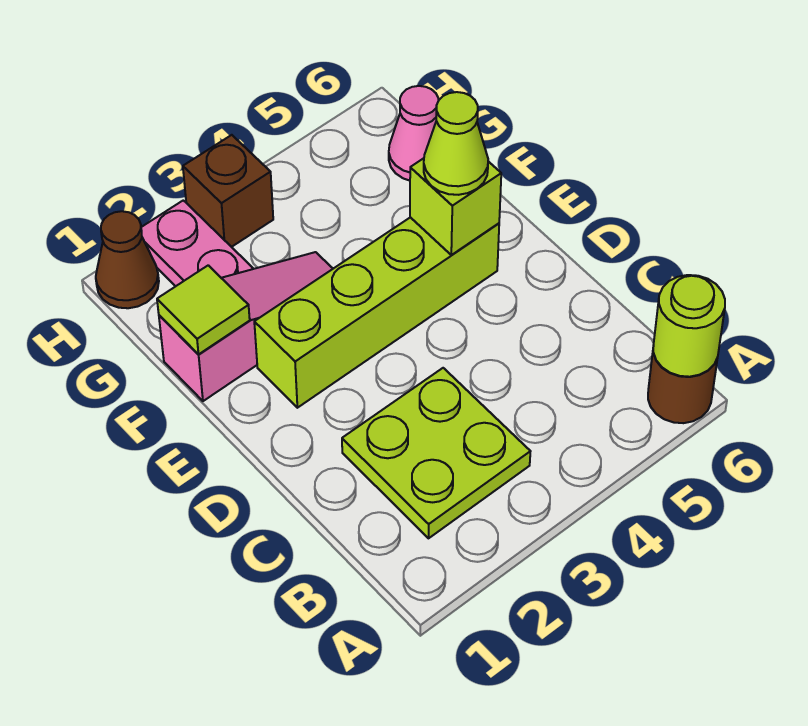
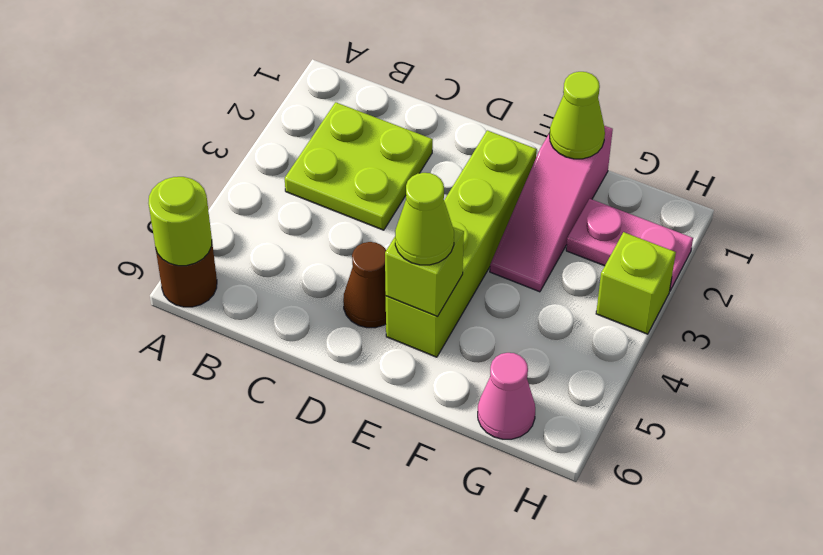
lime tile F1 level 2 -> lime cone F1 level 2
brown cone H1 level 1 -> brown cone D5 level 1
brown brick H3 level 1 -> lime brick H3 level 1

